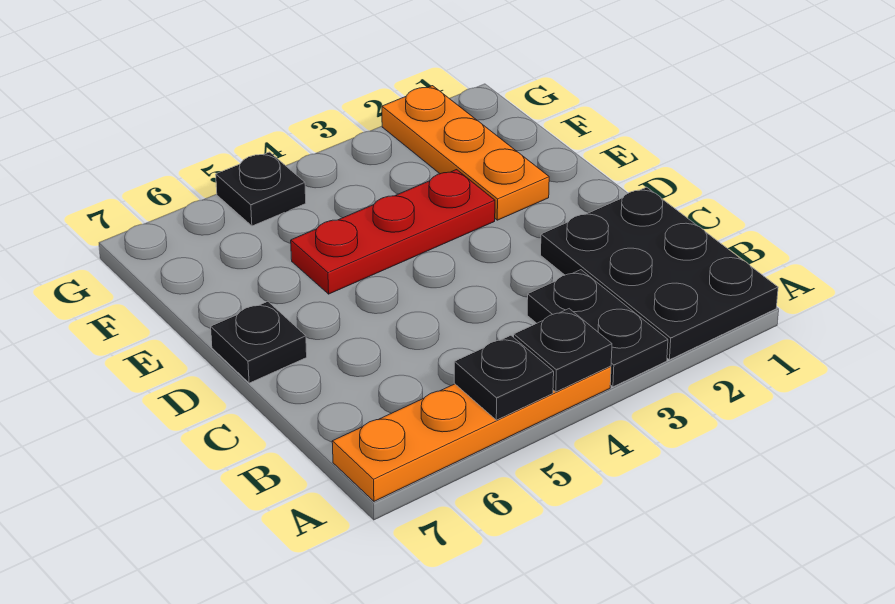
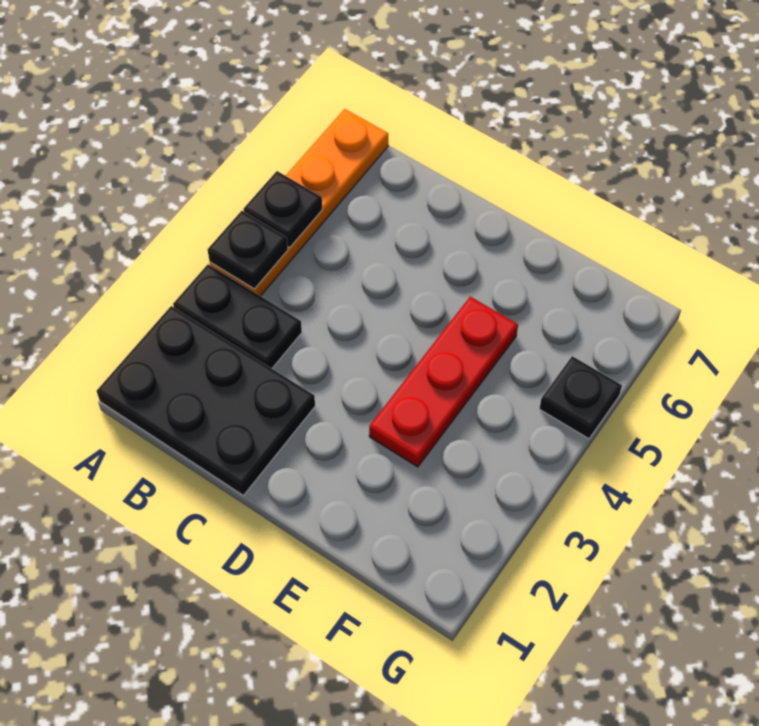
black plate D7 level 1 -> none
orange plate E2:G2 level 1 -> none

